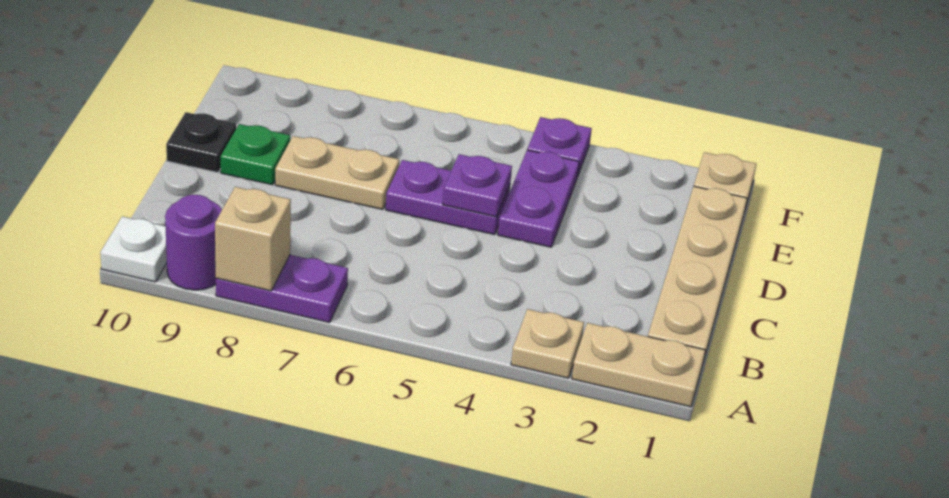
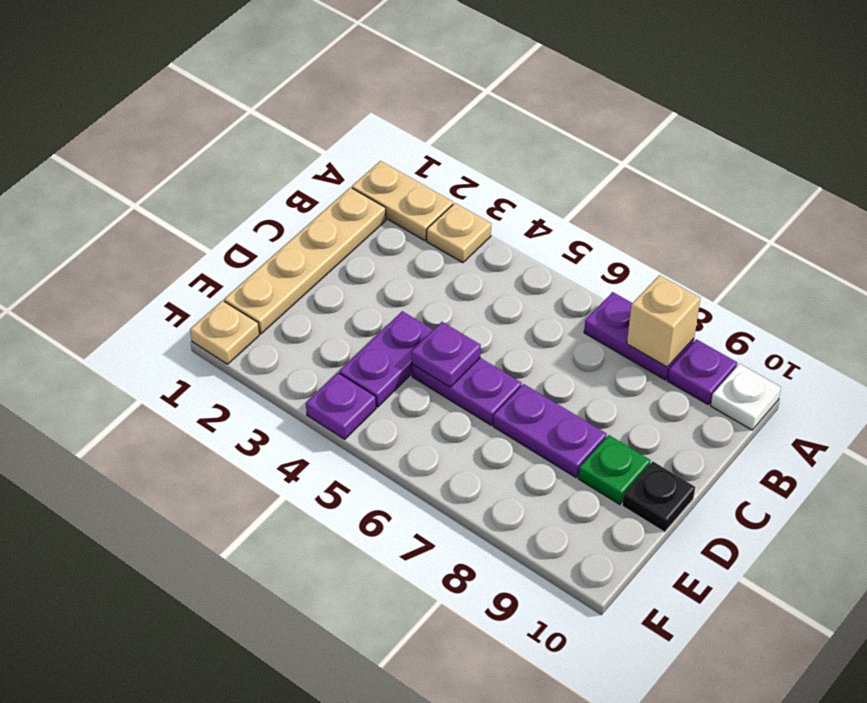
purple round brick A9 level 1 -> purple plate A9 level 1
tan plate D7:D8 level 1 -> purple plate D7:D8 level 1

